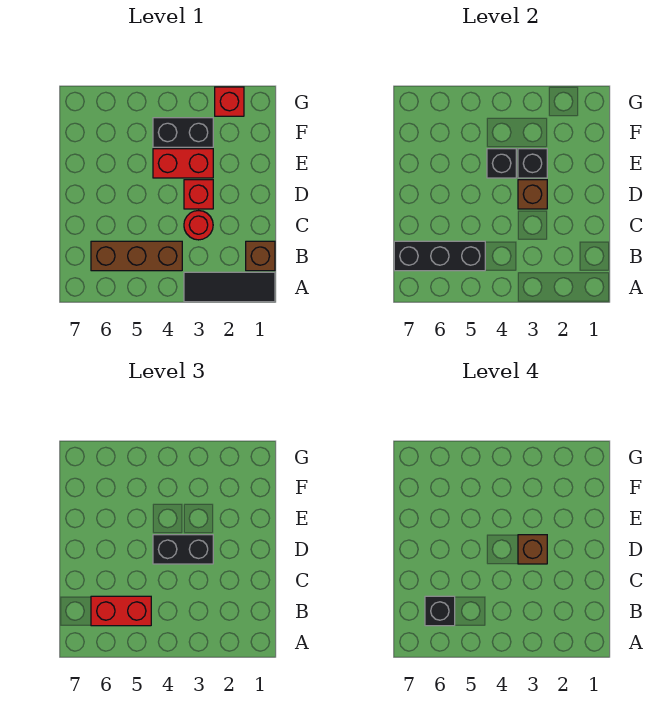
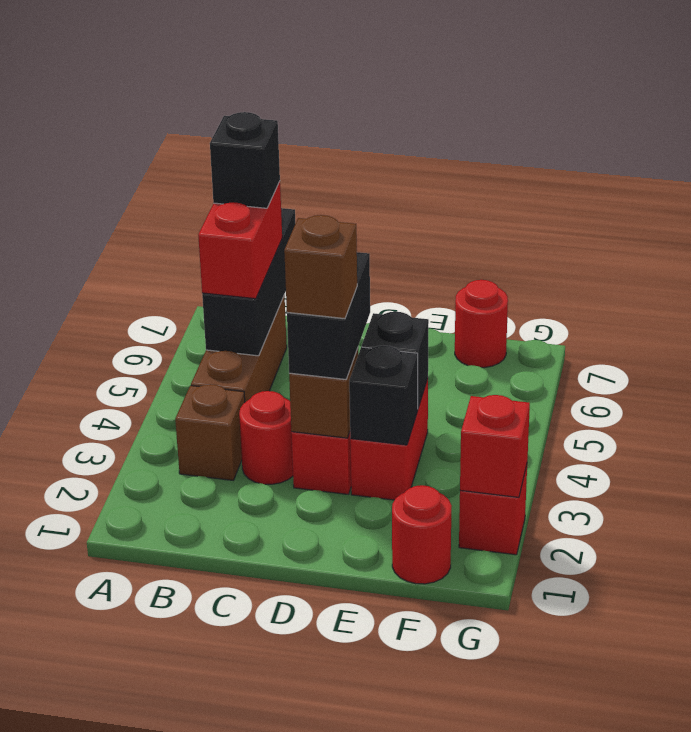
black tile A1:A3 level 1 -> none
brown brick B1 level 1 -> brown brick B3 level 1
none -> red round brick F1 level 1
black brick F3:F4 level 1 -> none
none -> red round brick F7 level 1
none -> red brick G2 level 2

